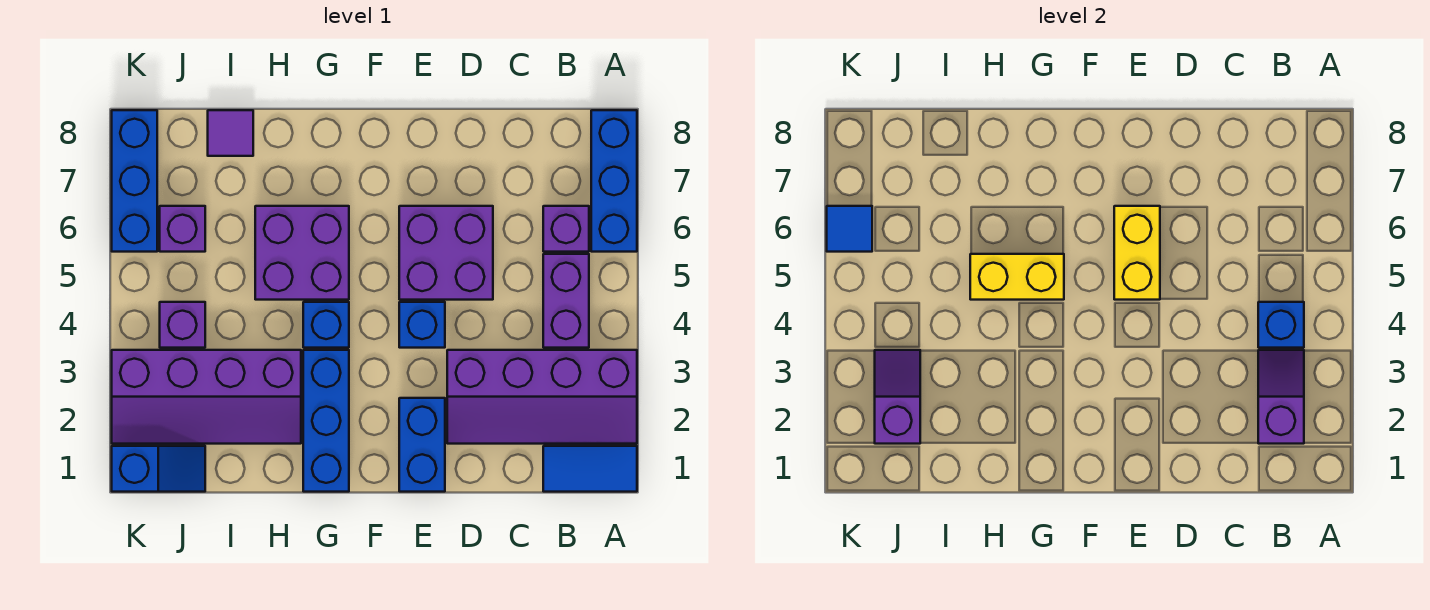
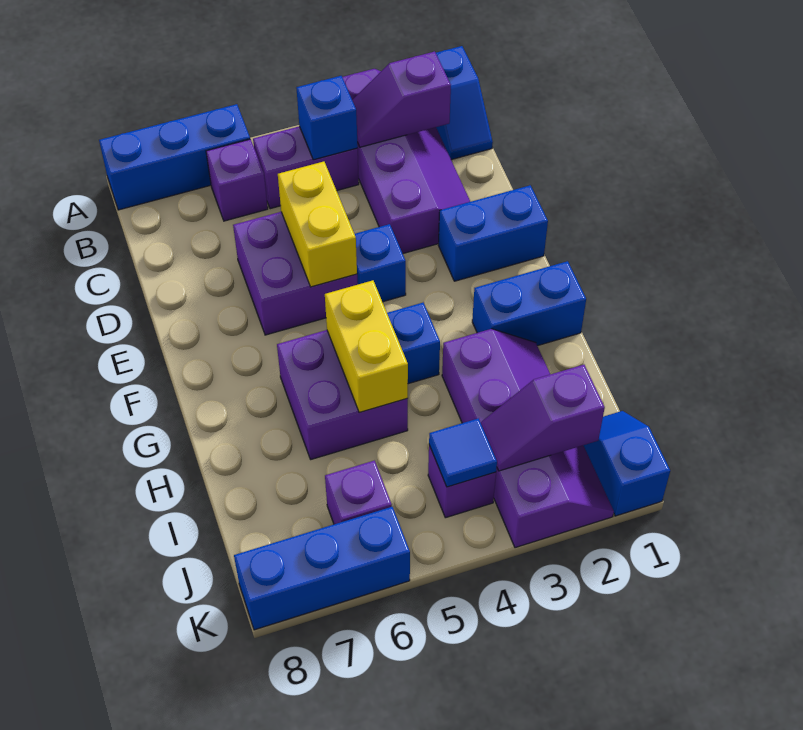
blue tile A1:B1 level 1 -> blue slope A1:B1 level 1 top A
yellow brick E5:E6 level 2 -> yellow brick D5:E5 level 2
blue brick G1:G3 level 1 -> blue brick G1:G2 level 1
purple tile I8 level 1 -> none
blue tile K6 level 2 -> blue tile J4 level 2

